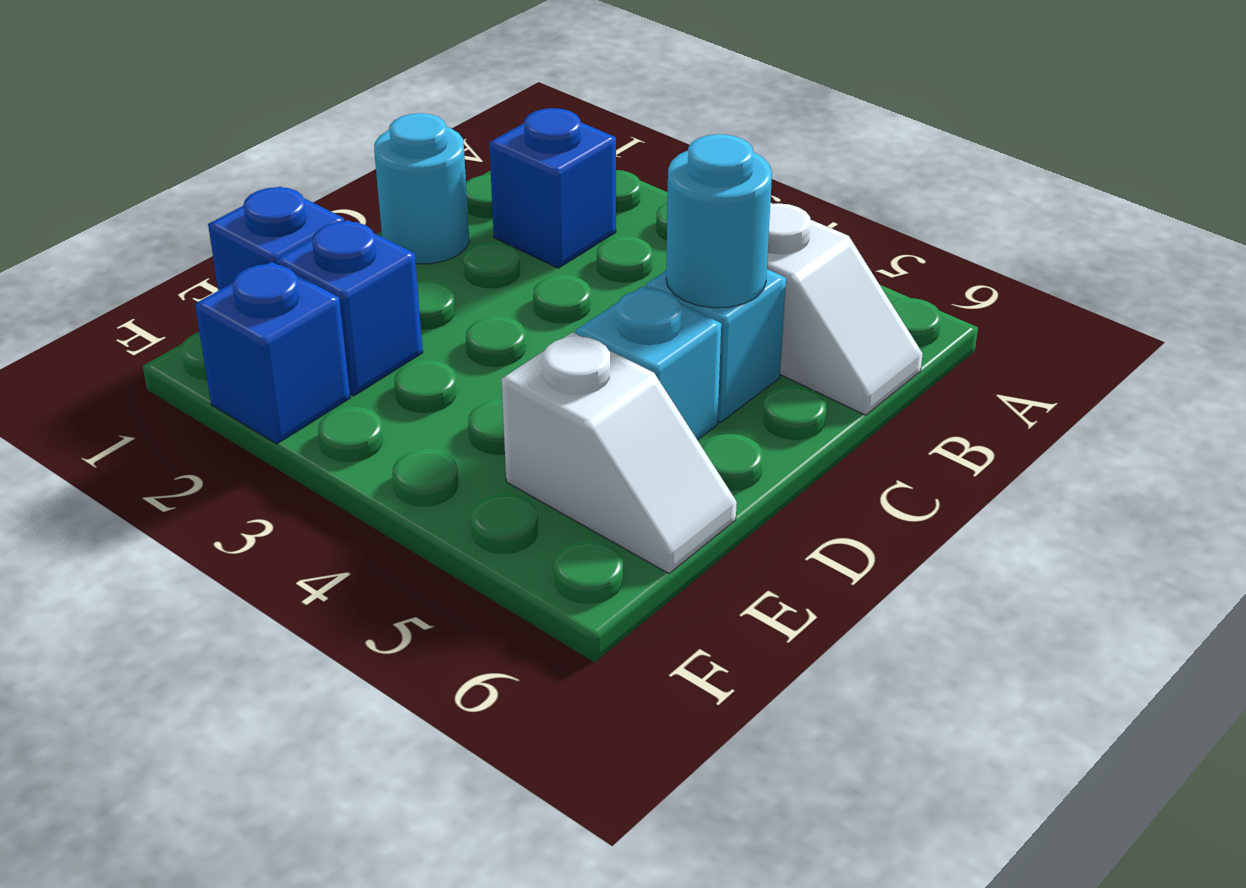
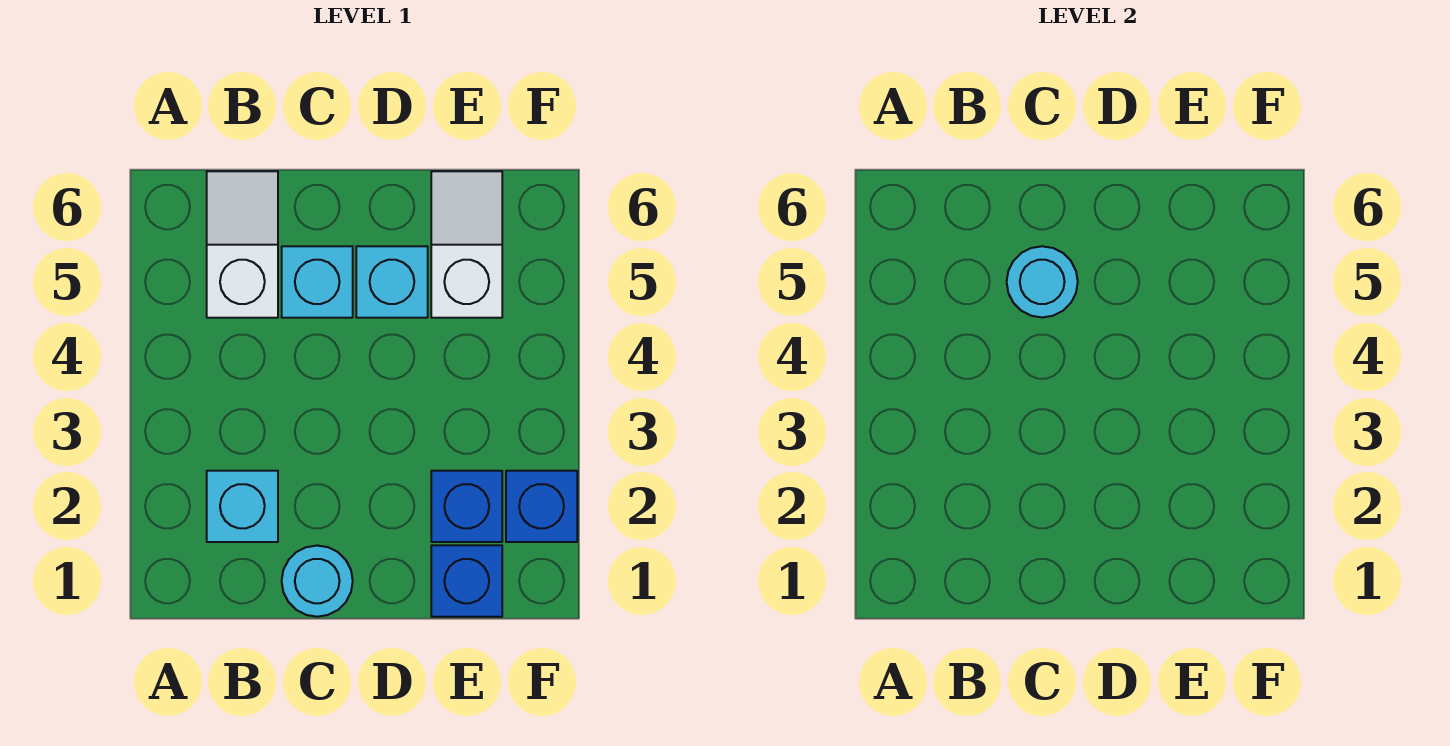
blue brick B2 level 1 -> cyan brick B2 level 1

